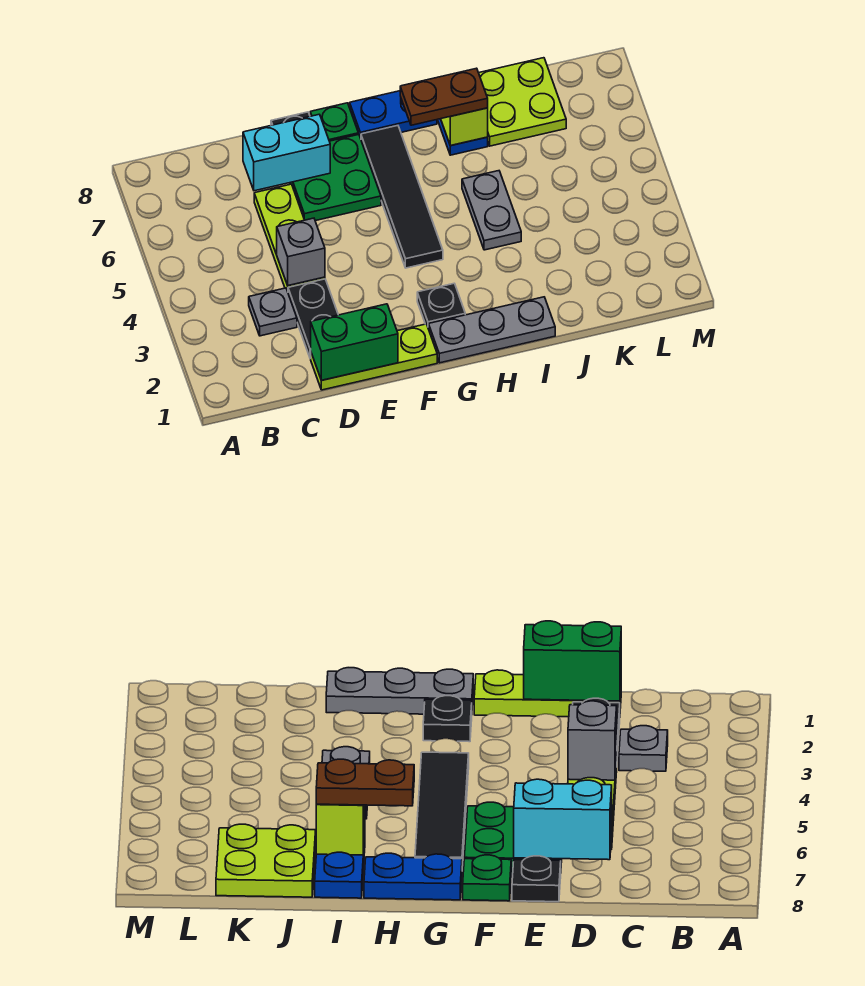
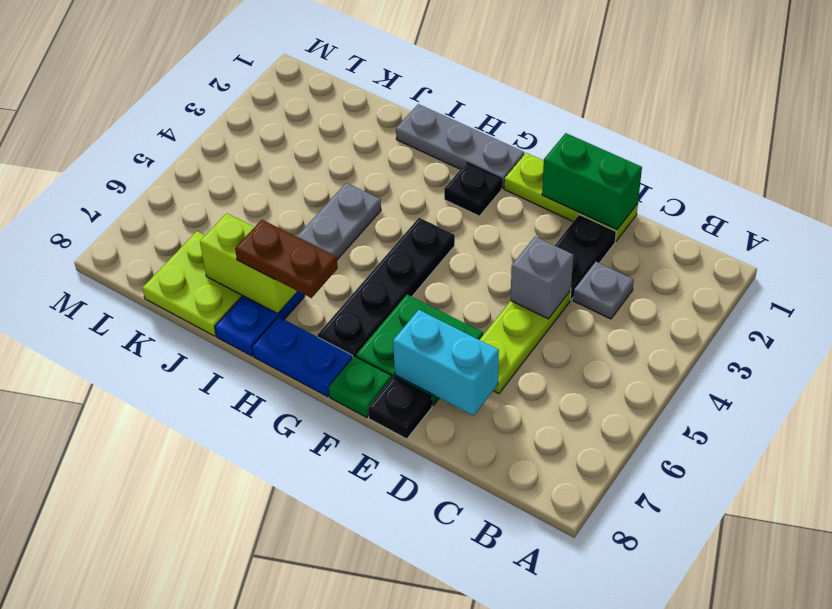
black tile G4:G7 level 1 -> black plate G4:G7 level 1
lime brick I7 level 2 -> lime brick I7:J7 level 2

